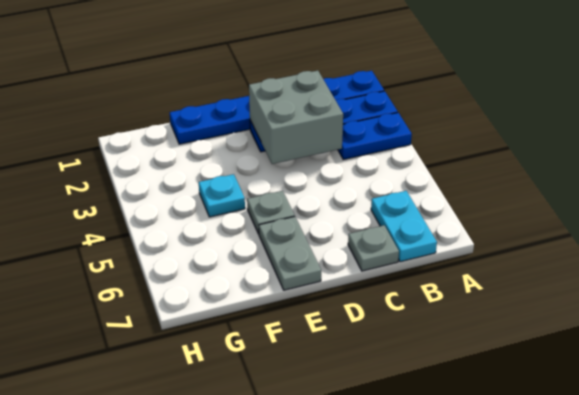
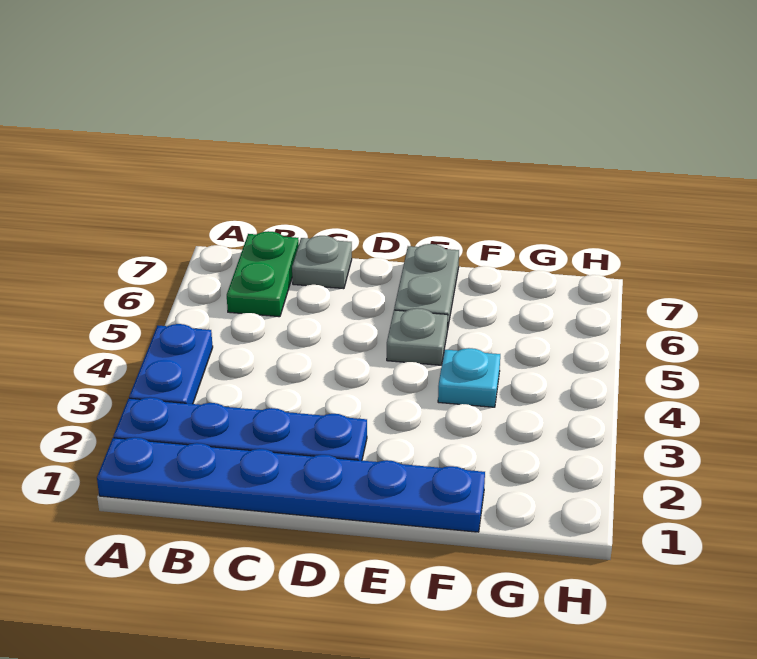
blue plate A3:B3 level 1 -> blue plate A3:A4 level 1
cyan plate B6:B7 level 1 -> green plate B6:B7 level 1
grey brick C2:D3 level 2 -> none

